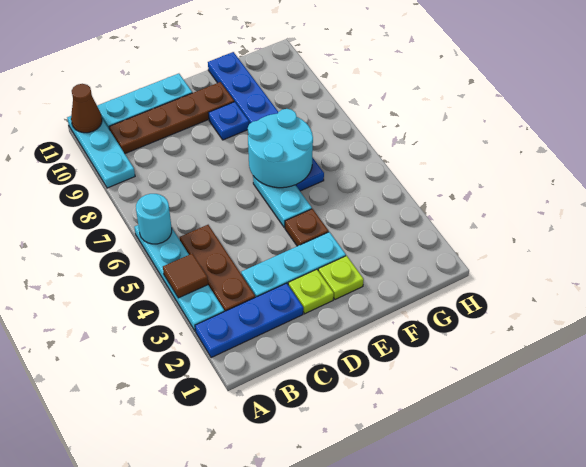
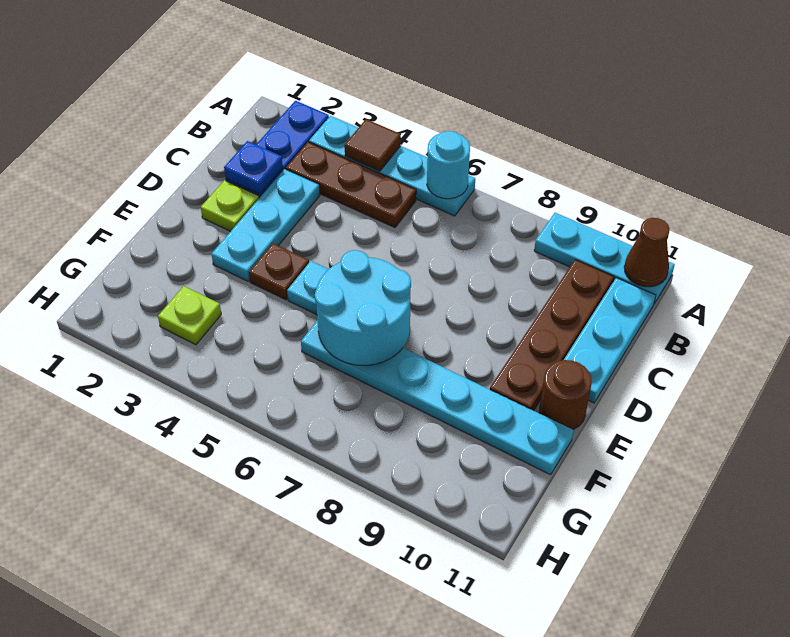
lime plate E2 level 1 -> lime plate G3 level 1
blue plate E9 level 1 -> blue plate C2 level 2
none -> brown round brick E11 level 1
blue plate F6:F11 level 1 -> cyan plate F6:F11 level 1

